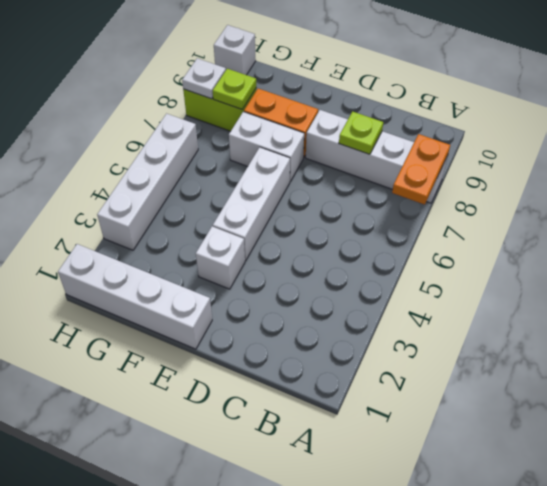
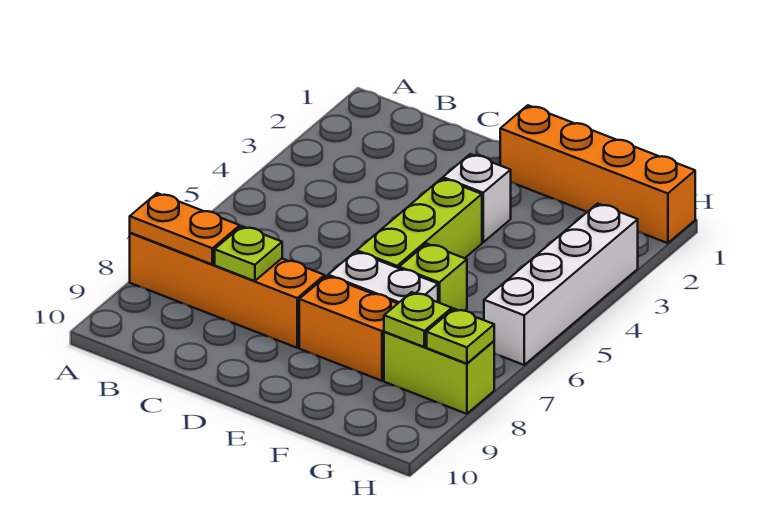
orange plate A7:A8 level 2 -> orange plate A8:B8 level 2
white brick A8:D8 level 1 -> orange brick A8:D8 level 1
white brick E1:H1 level 1 -> orange brick E1:H1 level 1
white brick E4:E6 level 1 -> lime brick E4:E6 level 1
none -> lime brick F6 level 1
white plate H8 level 2 -> lime plate H8 level 2
white brick H10 level 1 -> none

